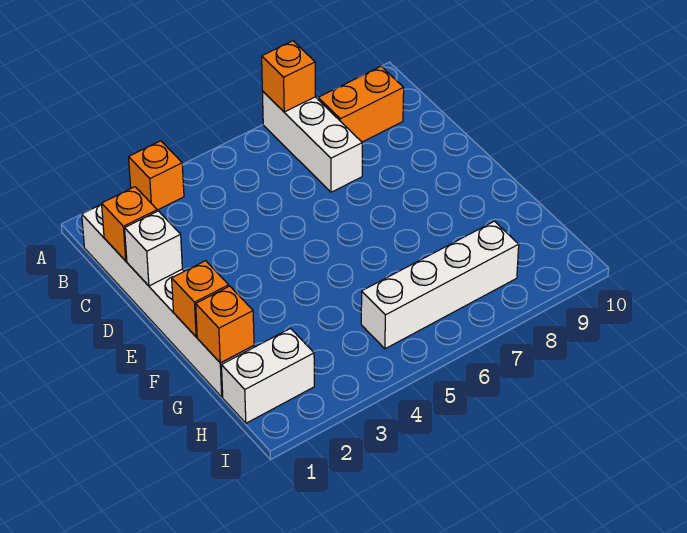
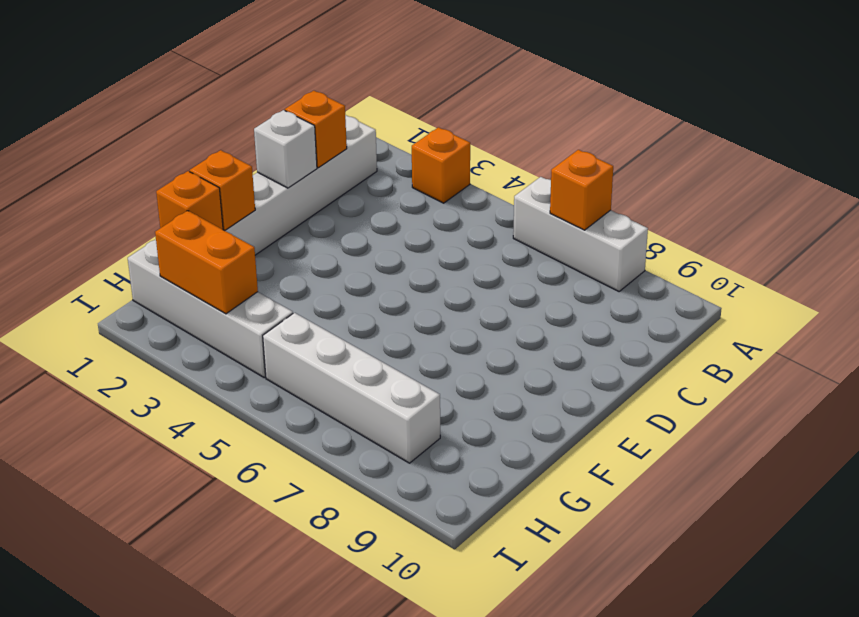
white brick A7:C7 level 1 -> white brick A6:A8 level 1
orange brick B8:B9 level 1 -> orange brick H2:H3 level 2
white brick H1:H2 level 1 -> white brick H1:H4 level 1

